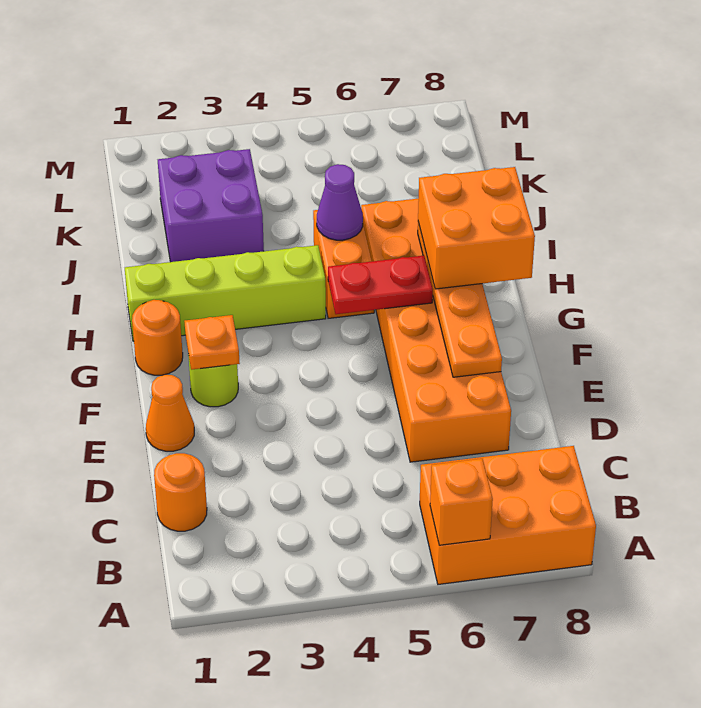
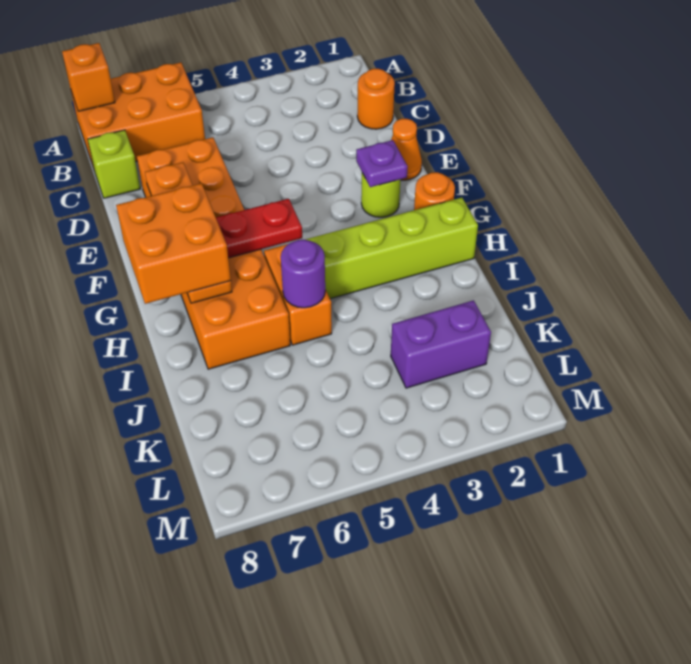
orange brick A6 level 2 -> orange brick A8 level 2
none -> lime brick C8 level 1
orange plate F2 level 2 -> purple plate F2 level 2
purple cone I5 level 2 -> purple round brick I5 level 2
purple brick J2:K3 level 1 -> purple brick K2:K3 level 1

